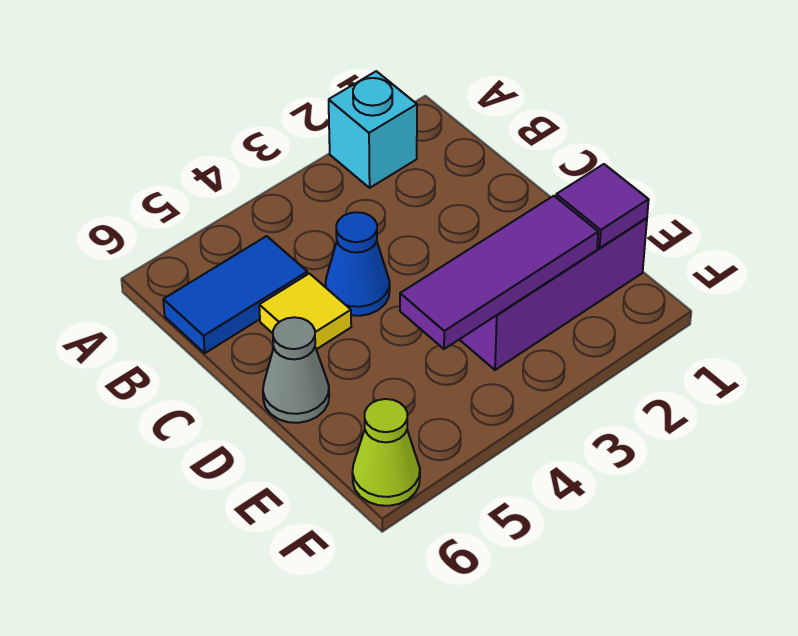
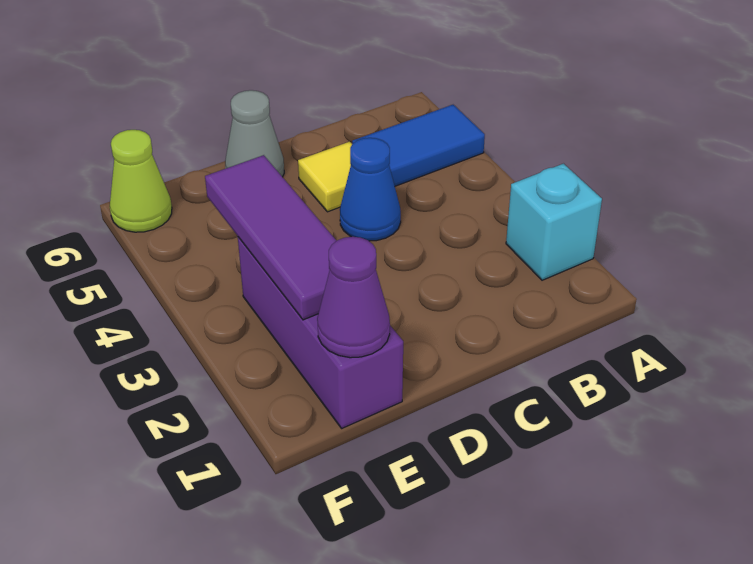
blue tile B5:B6 level 1 -> blue tile A5:B5 level 1
purple tile E1 level 2 -> purple cone E1 level 2

